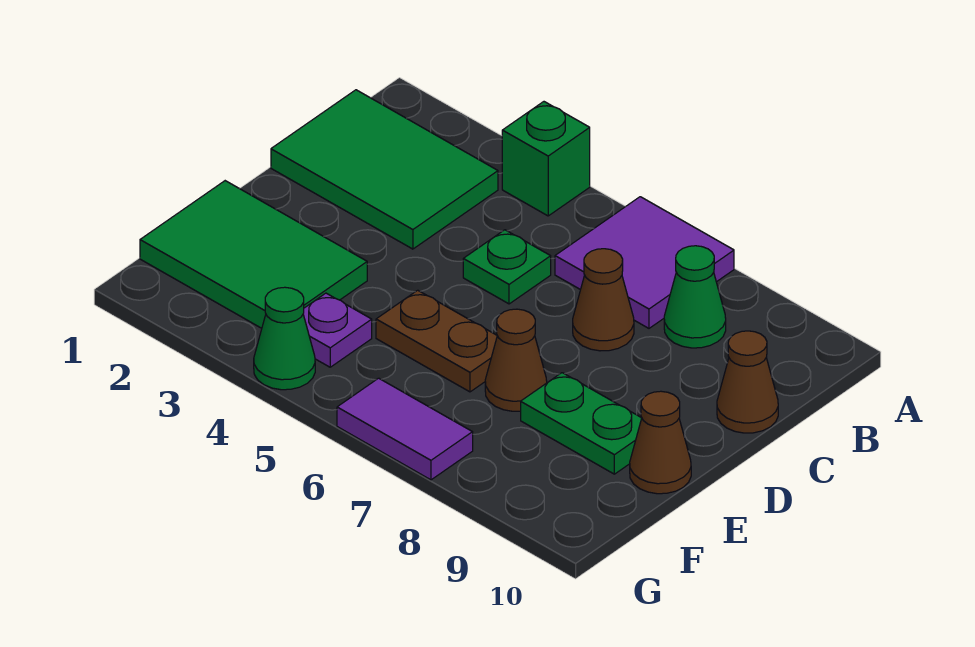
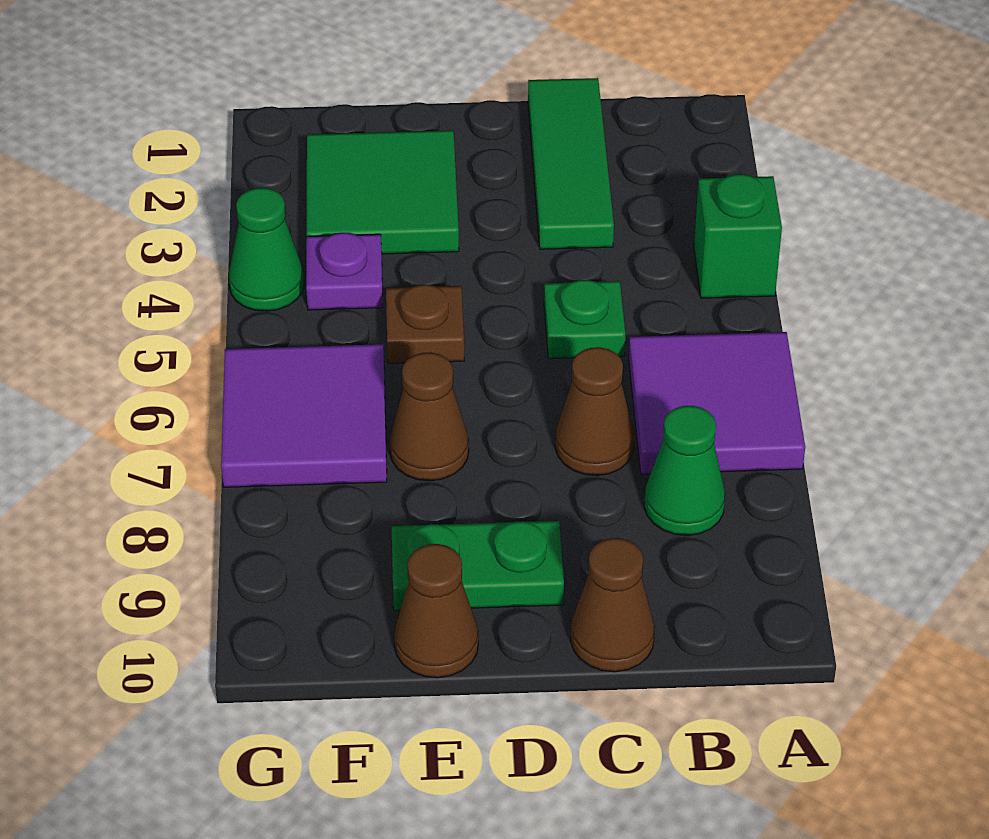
green tile B1:C3 level 1 -> green tile C1:C3 level 1
green tile E1:F3 level 1 -> green tile E2:F3 level 1
brown plate E5:E6 level 1 -> brown plate E5 level 1
green plate E8:E9 level 1 -> green plate D9:E9 level 1
purple tile G6:G7 level 1 -> purple tile F6:G7 level 1

